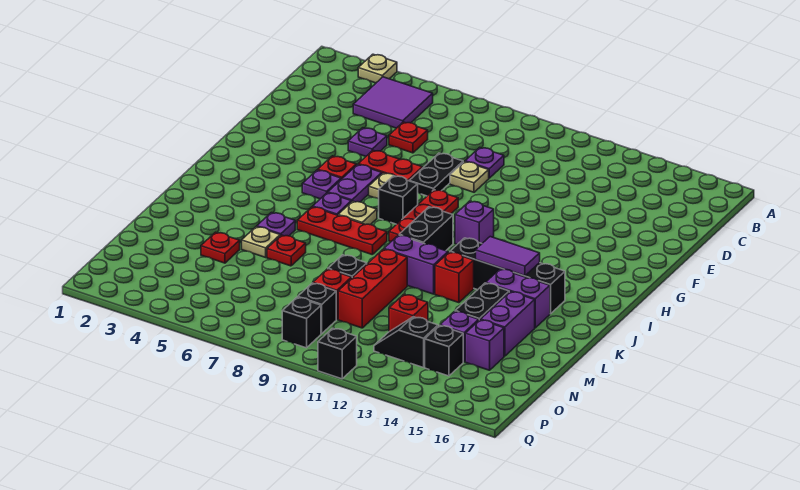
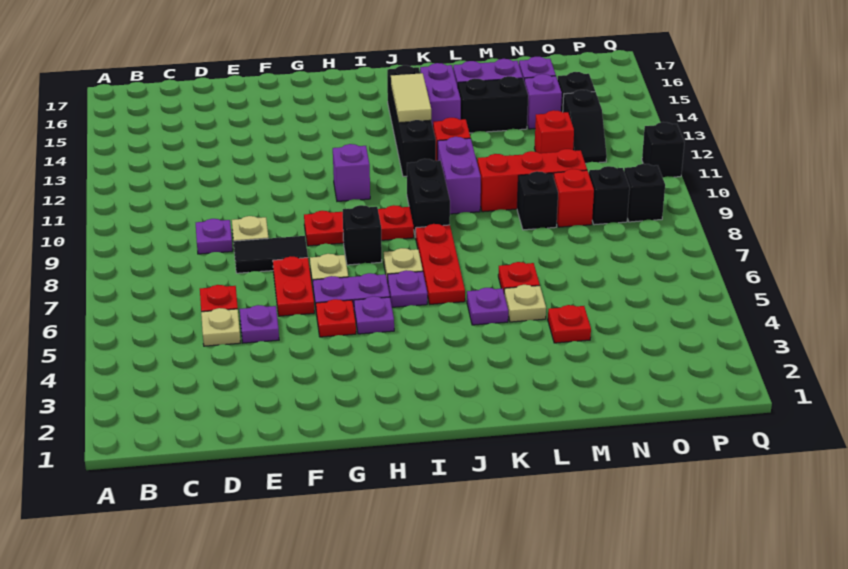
tan plate A3 level 1 -> tan plate D5 level 1
purple tile B4:C5 level 1 -> none
black plate E8:F8 level 1 -> black tile E8:F8 level 1
black brick I10:J10 level 1 -> black brick J9:J10 level 1
purple tile J13:J14 level 2 -> tan tile J13:J14 level 2

